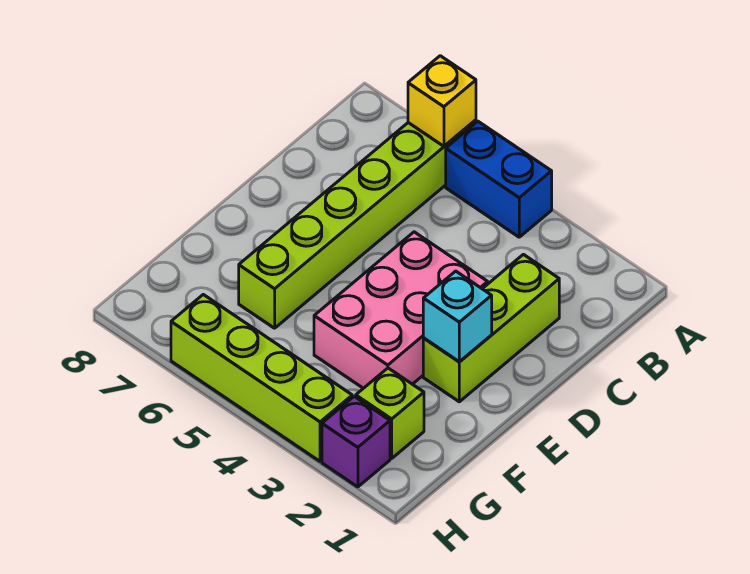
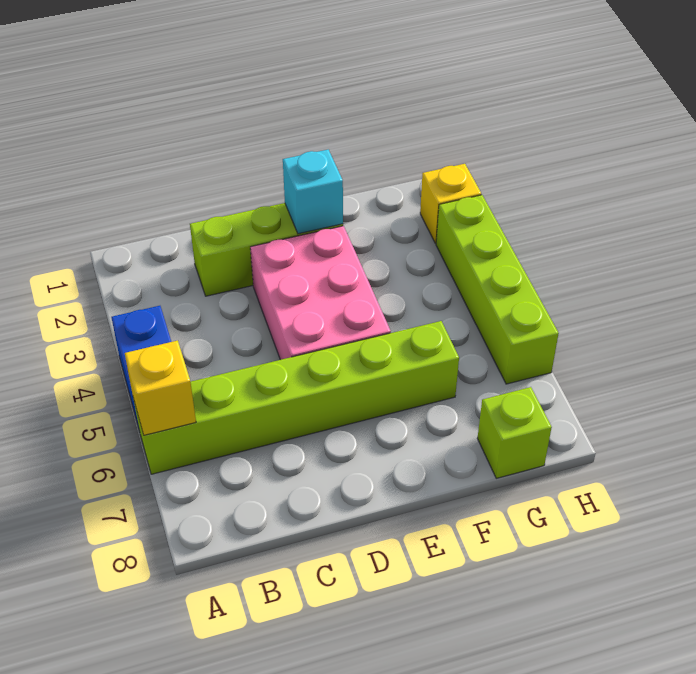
pink brick D3:F4 level 1 -> pink brick D3:E5 level 1
lime brick G2 level 1 -> lime brick G8 level 1
purple brick H2 level 1 -> yellow brick H2 level 1

